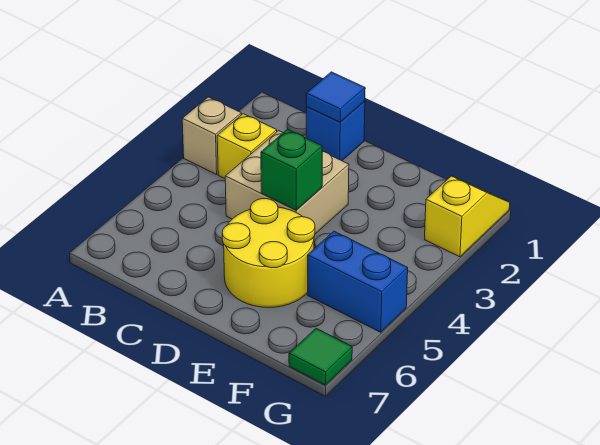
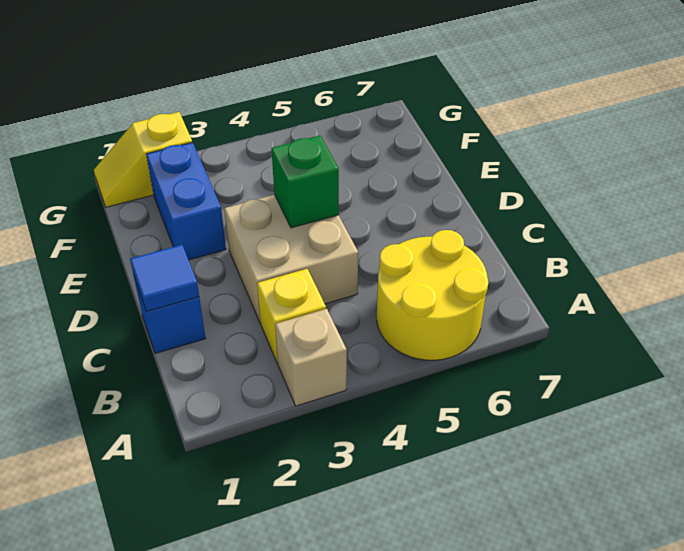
yellow round brick D5:E6 level 1 -> yellow round brick A5:B6 level 1
blue brick F5:G5 level 1 -> blue brick E2:F2 level 1
green tile G7 level 1 -> none

